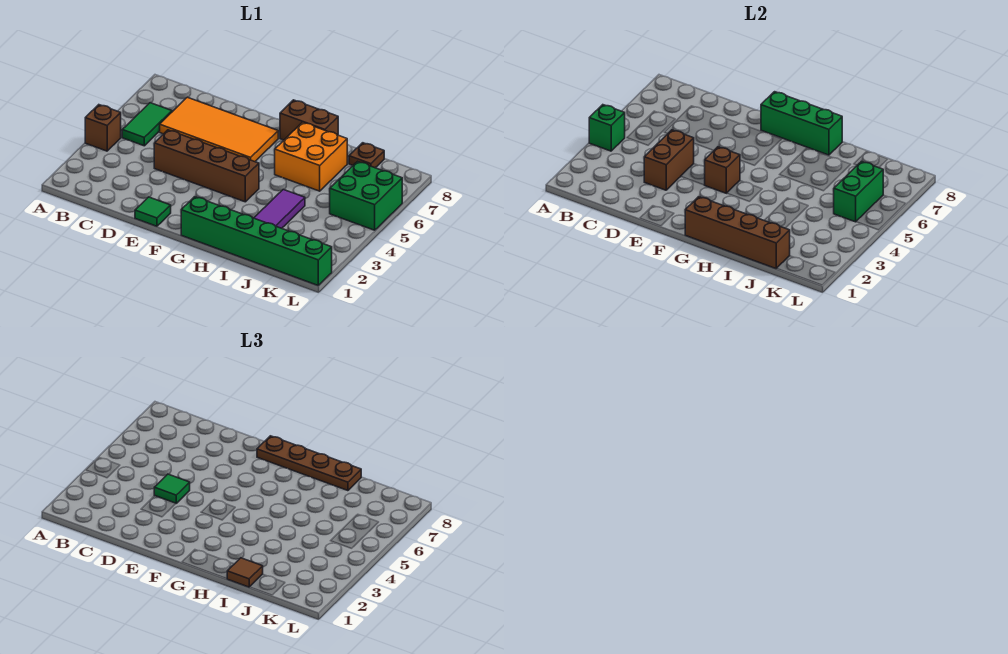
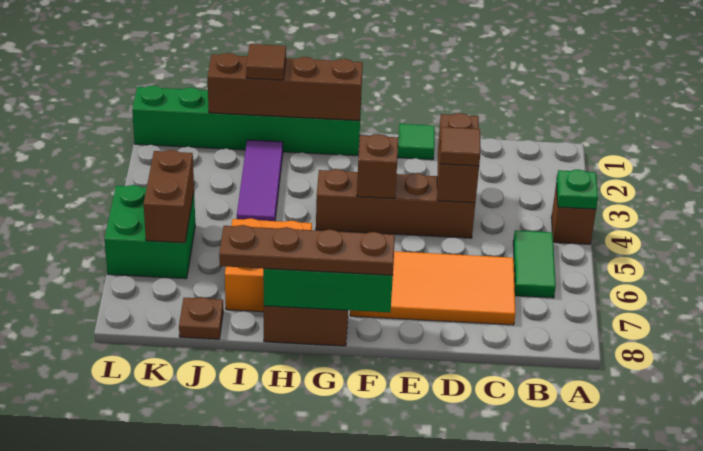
green brick A4 level 2 -> green plate A4 level 2
green tile D4 level 3 -> brown tile D4 level 3
green brick K5:K6 level 2 -> brown brick K5:K6 level 2

